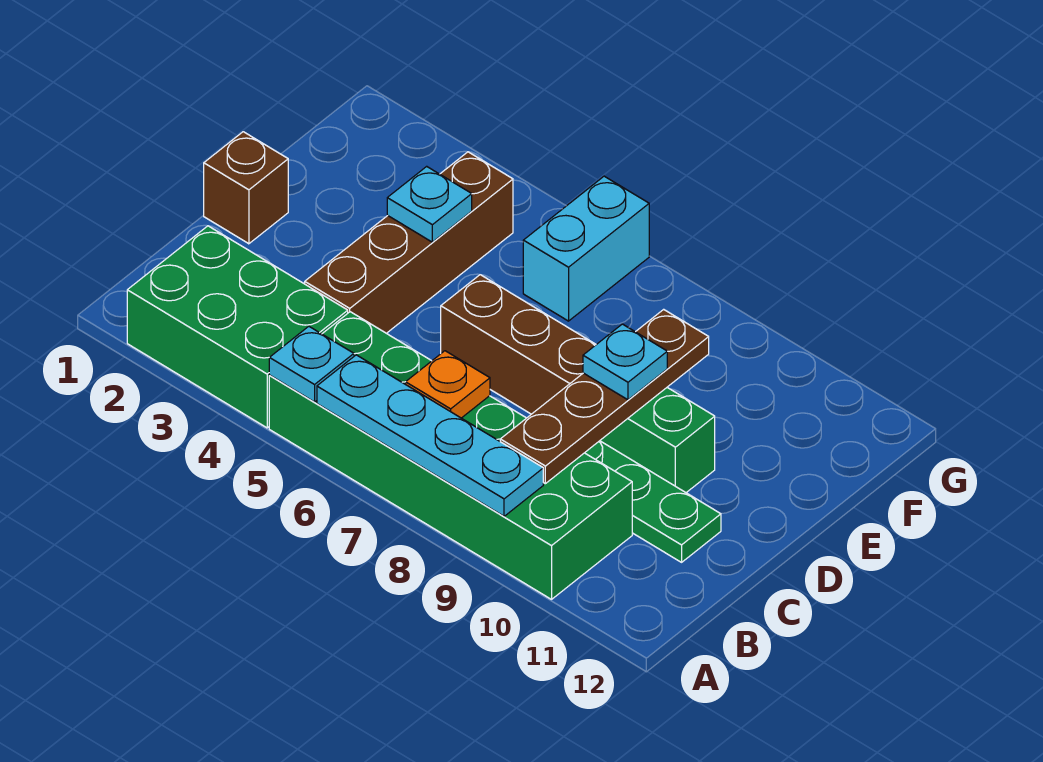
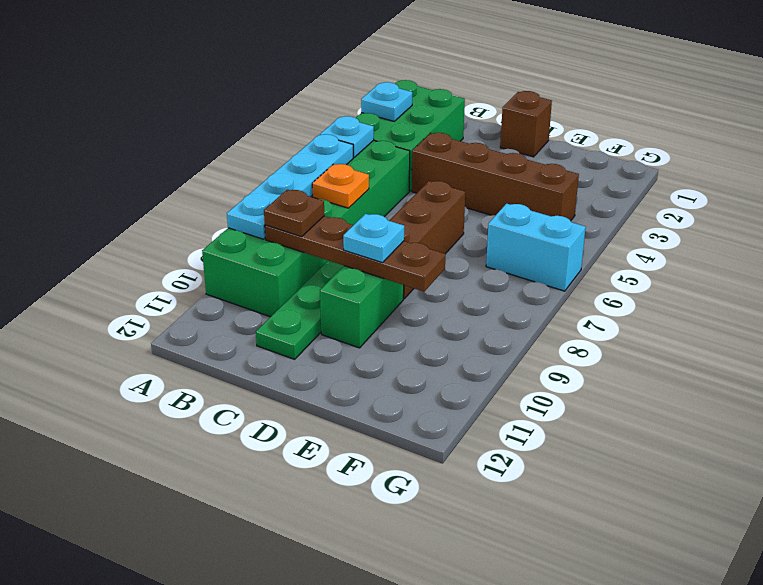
none -> brown plate B9 level 3
cyan plate E4 level 2 -> cyan plate A3 level 2

